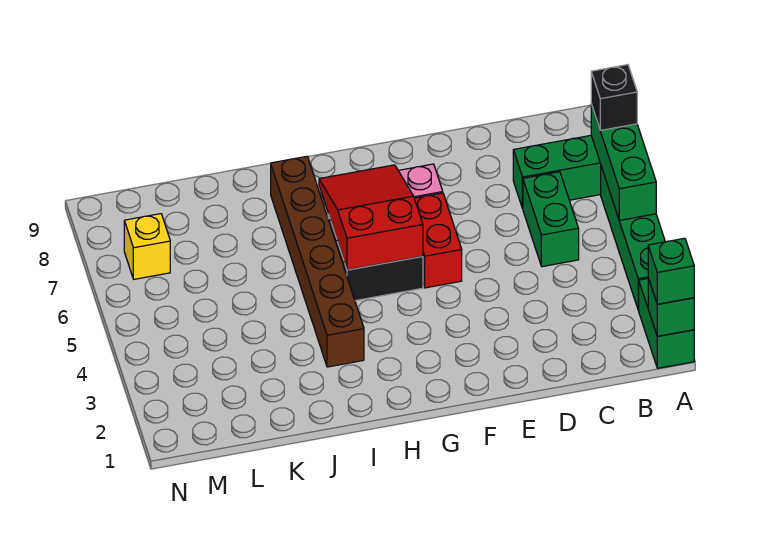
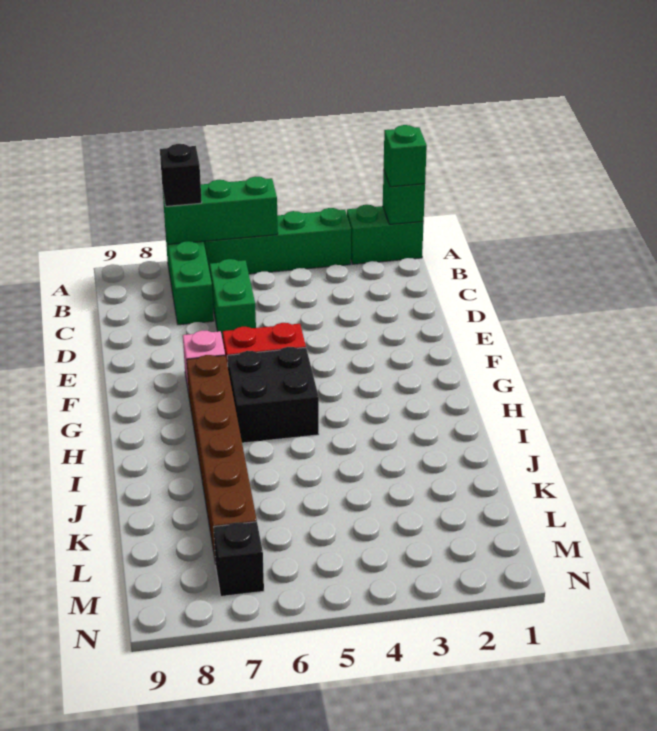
green brick C5:C6 level 1 -> green brick C6:D6 level 1
red slope G5:H7 level 2 top 5 -> none
brown brick I3:I8 level 1 -> brown brick G7:L7 level 1
yellow brick M7 level 1 -> black brick M7 level 1

